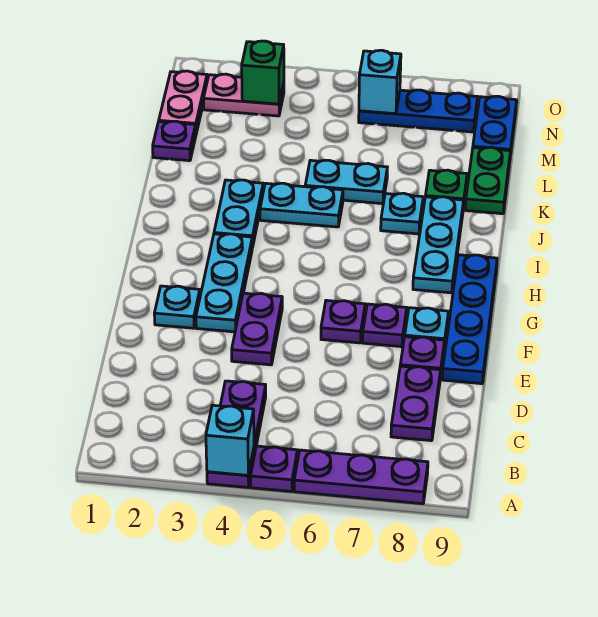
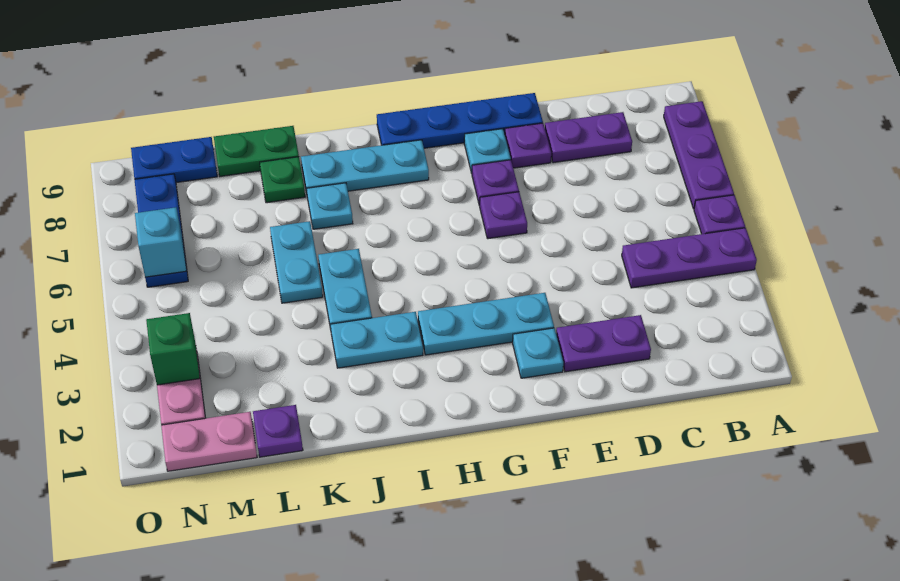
cyan brick A4 level 2 -> none
purple plate E4:F4 level 1 -> purple plate D2:E2 level 1

